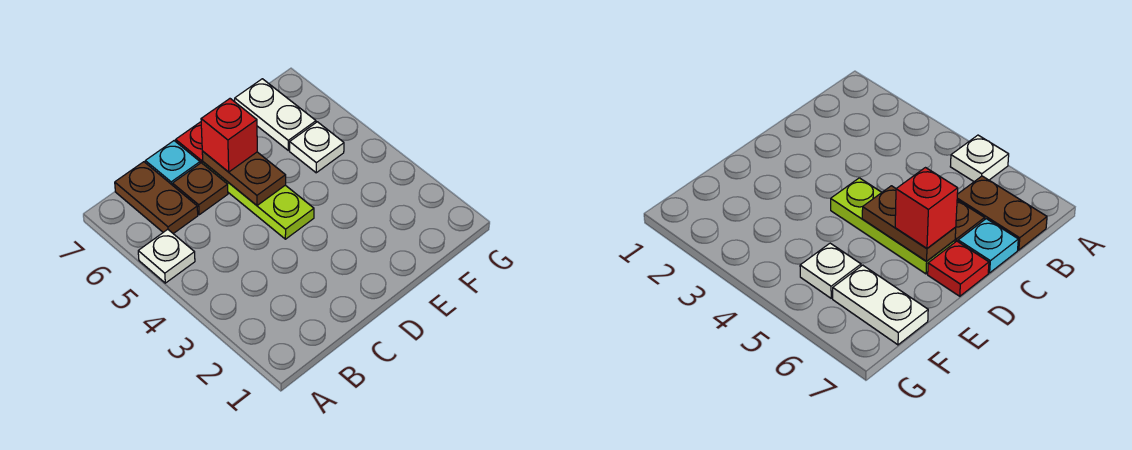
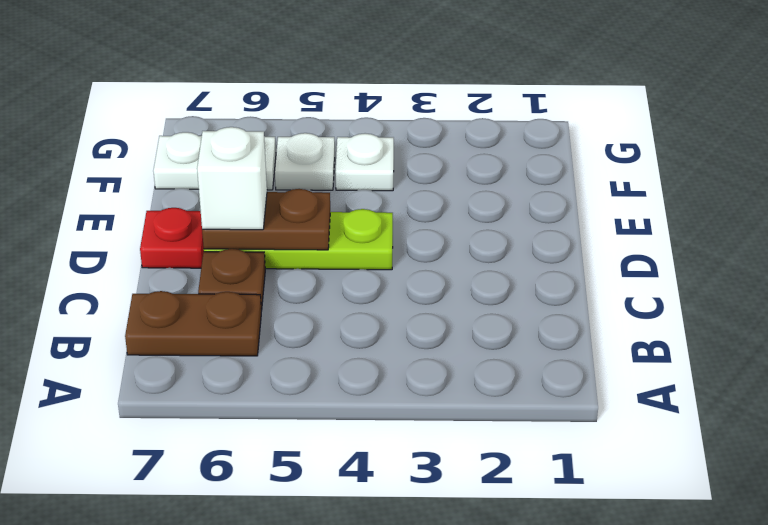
white plate A5 level 1 -> white plate F4 level 1
cyan plate C7 level 1 -> none
red brick D6 level 3 -> white brick D6 level 3

